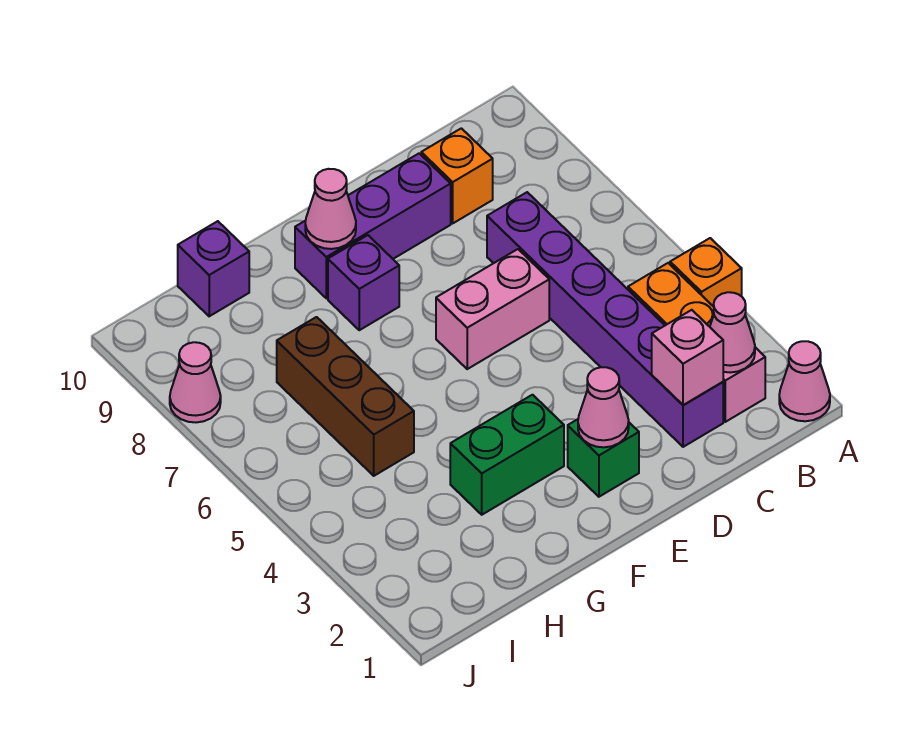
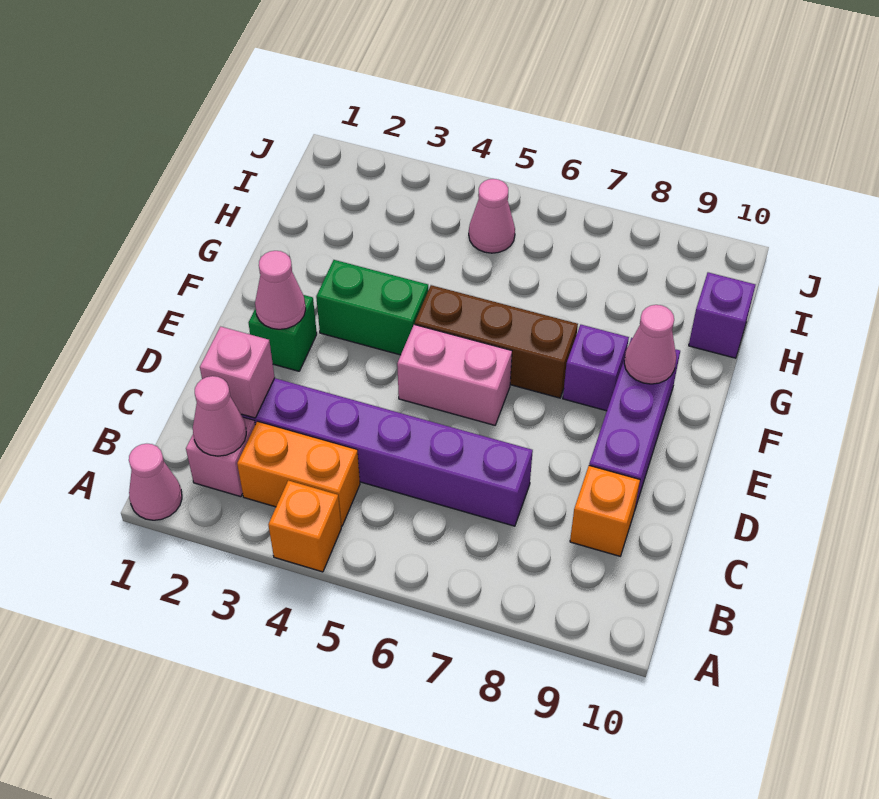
pink brick D6:E6 level 1 -> pink brick E5:E6 level 1
green brick F3:G3 level 1 -> green brick F3:F4 level 1
brown brick H5:H7 level 1 -> brown brick F5:F7 level 1
pink cone J8 level 1 -> pink cone I5 level 1

